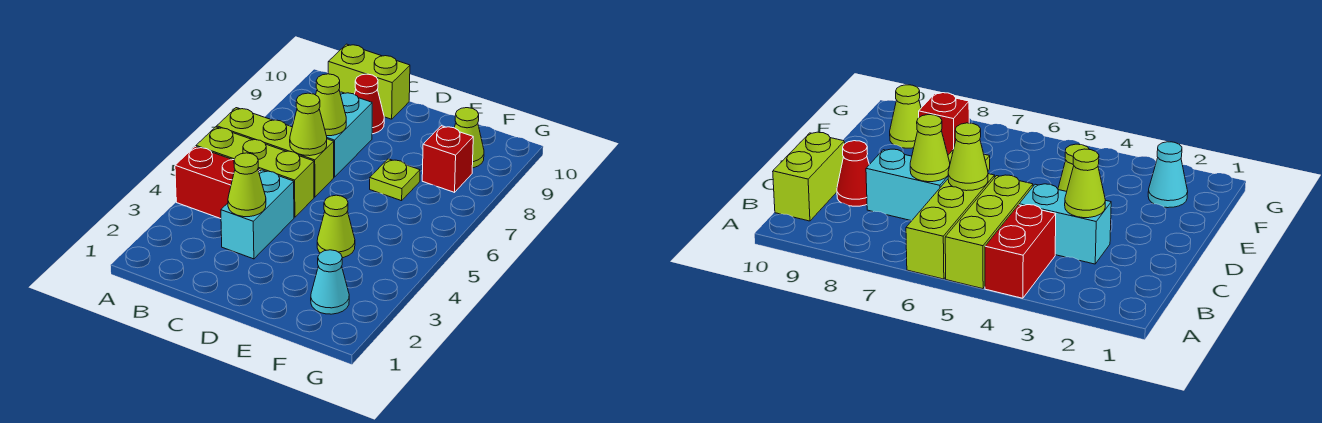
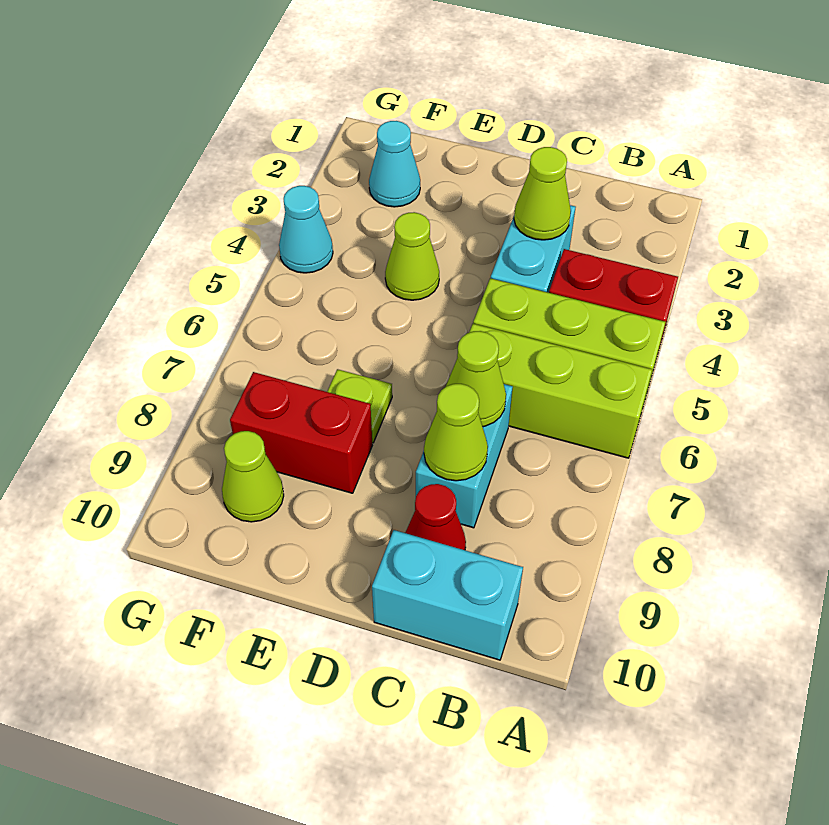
lime brick B10:C10 level 1 -> cyan brick B10:C10 level 1
lime cone C6 level 2 -> lime cone C8 level 2
red brick F8 level 1 -> red brick E8:F8 level 1
none -> cyan cone G4 level 1

